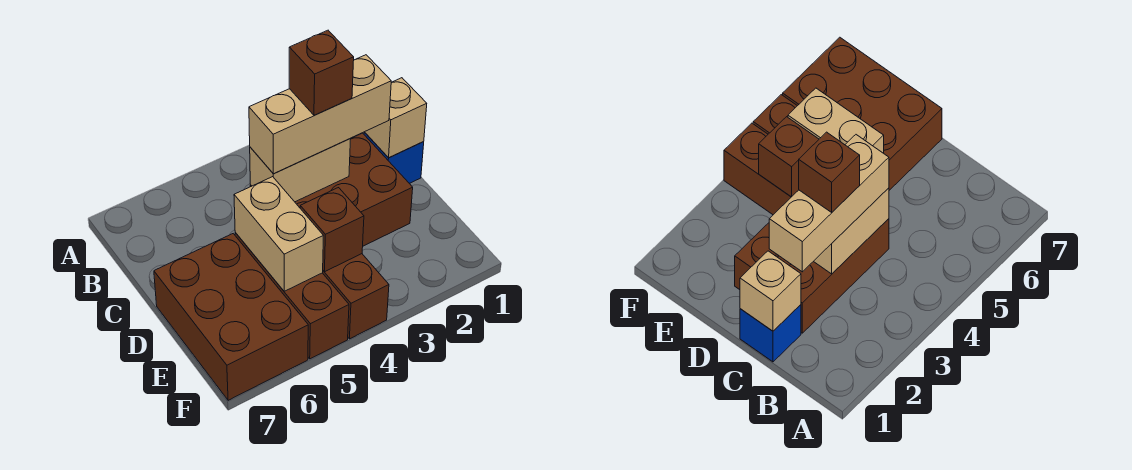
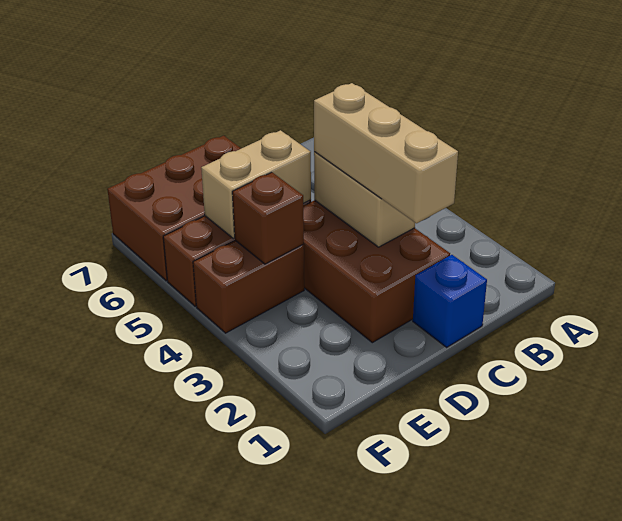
tan brick C1 level 2 -> none
brown brick C3 level 4 -> none

